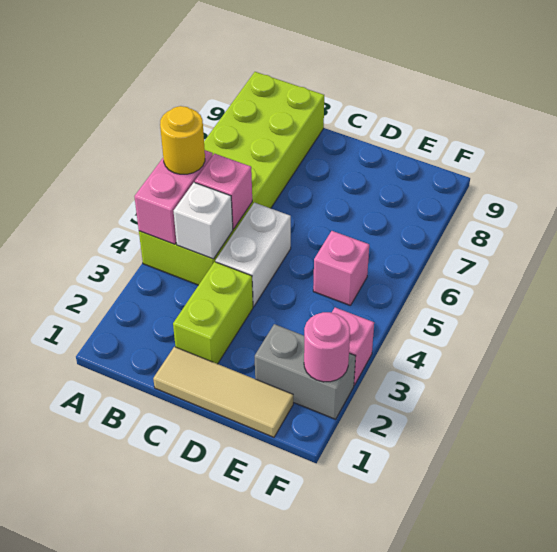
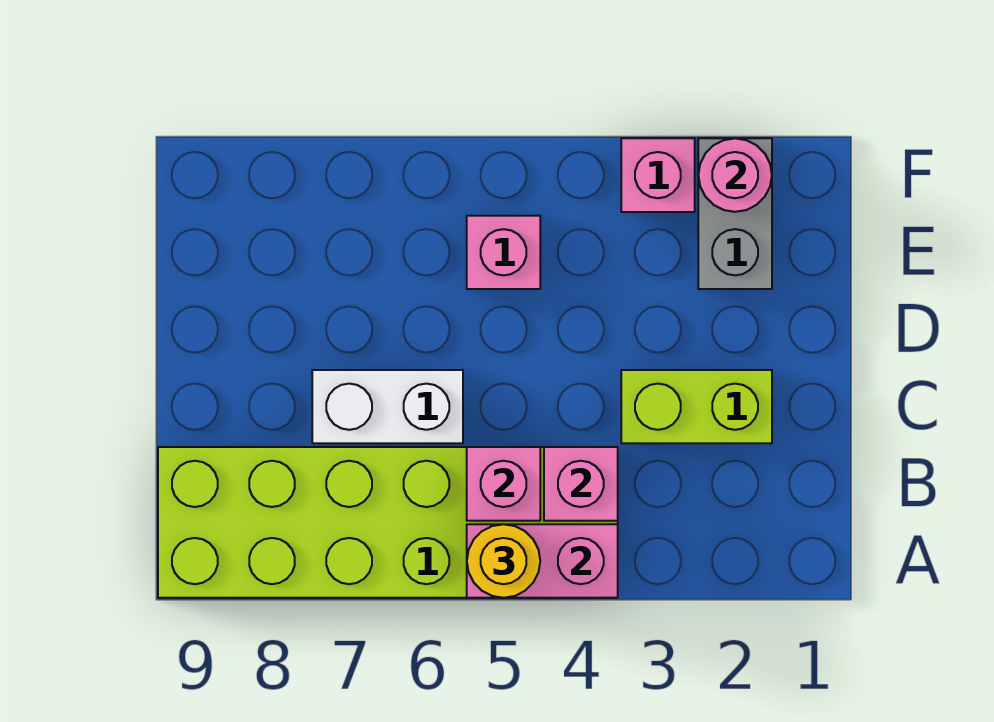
white brick B4 level 2 -> pink brick B4 level 2
tan tile C1:E1 level 1 -> none
white brick C4:C5 level 1 -> white brick C6:C7 level 1

